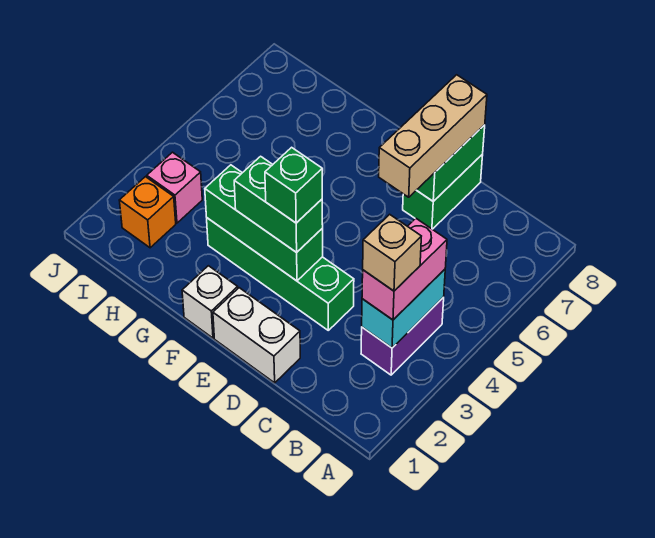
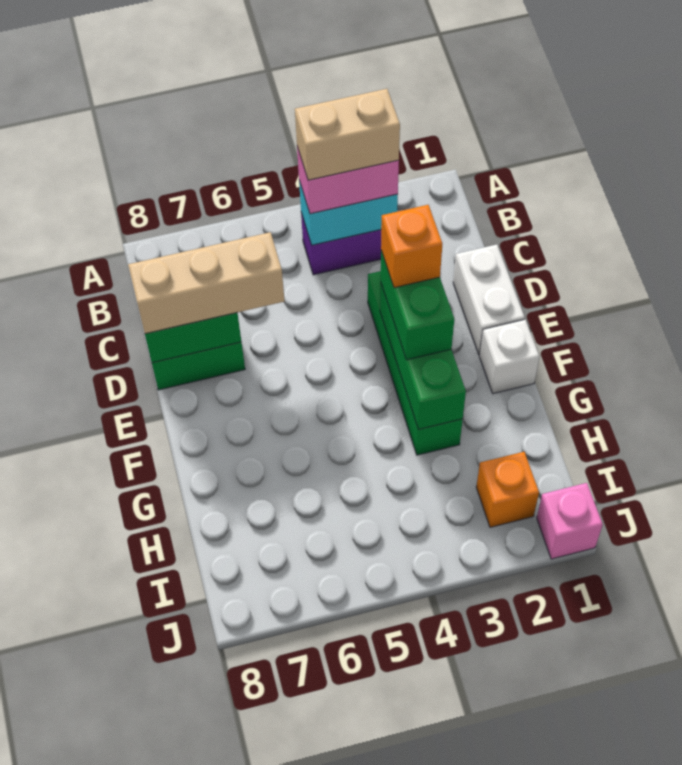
tan brick B3 level 4 -> tan brick B3:B4 level 4
green brick E3 level 4 -> orange brick E3 level 4
pink brick I3 level 1 -> pink brick J1 level 1

